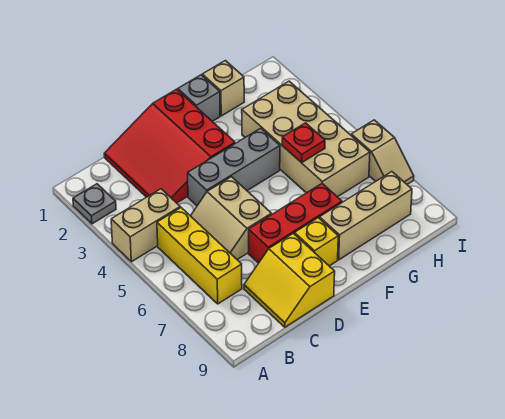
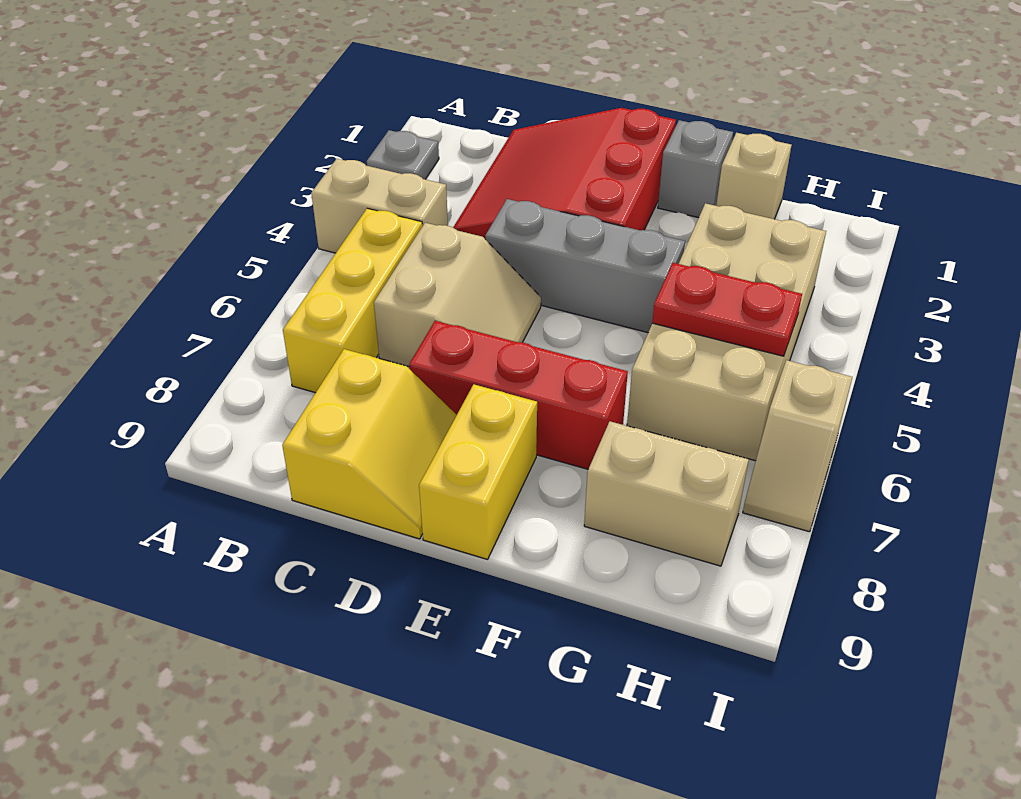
tan slope C5:D6 level 1 top D -> tan slope C5:D6 level 1 top C
yellow slope C8:D9 level 1 top D -> yellow slope C8:D9 level 1 top C
yellow brick E8 level 1 -> yellow brick E8:E9 level 1
tan brick F8:H8 level 1 -> tan brick G8:H8 level 1
red plate G5 level 2 -> red plate G5:H5 level 2

